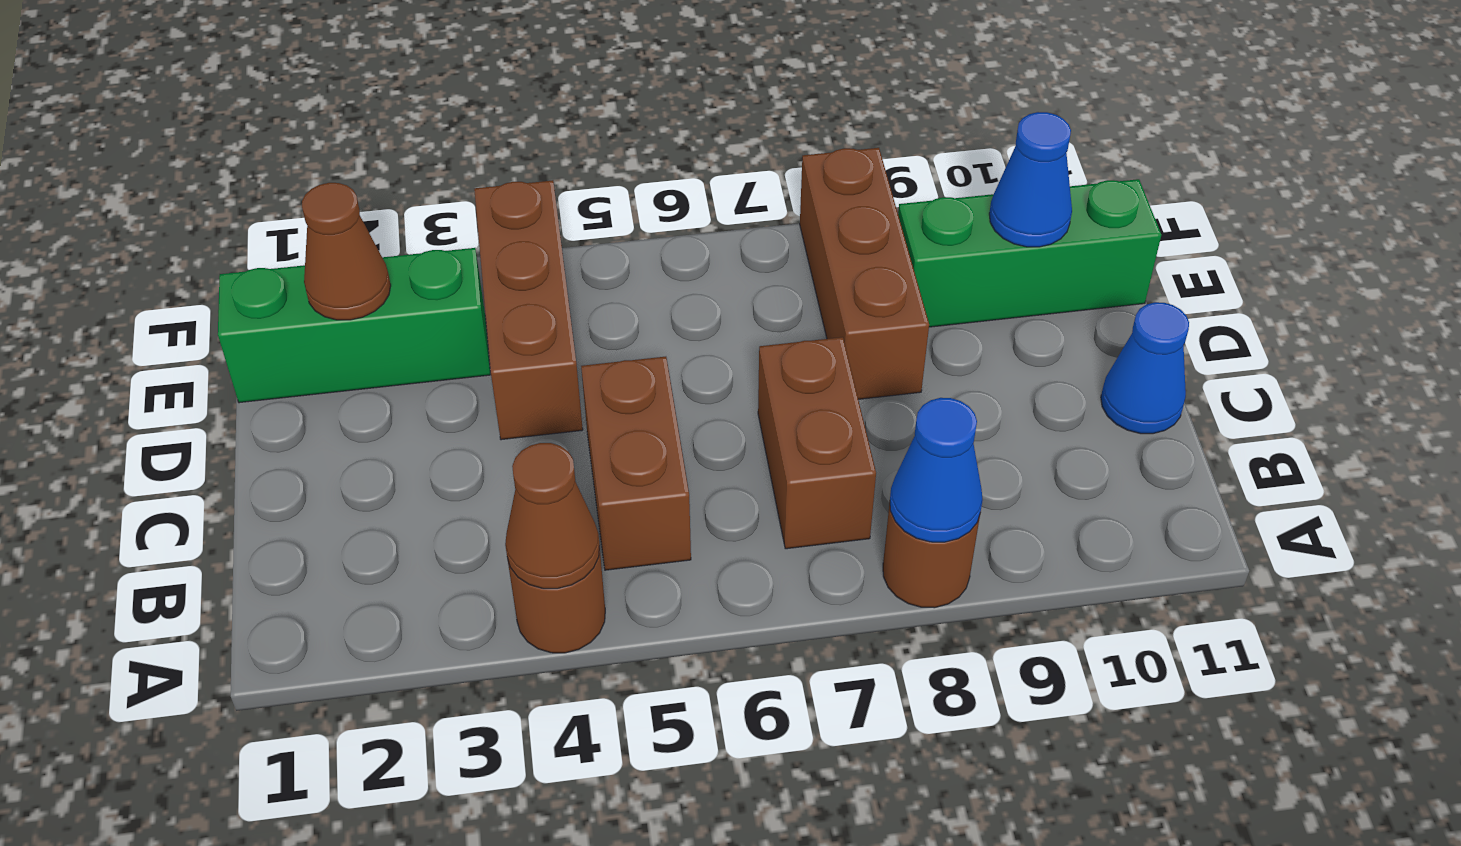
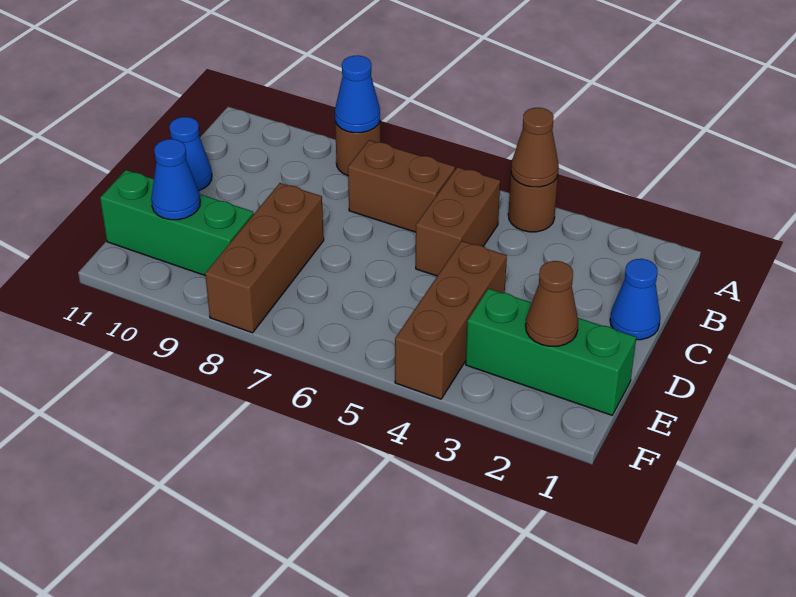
brown brick B7:C7 level 1 -> brown brick B6:B7 level 1
none -> blue cone C1 level 1

